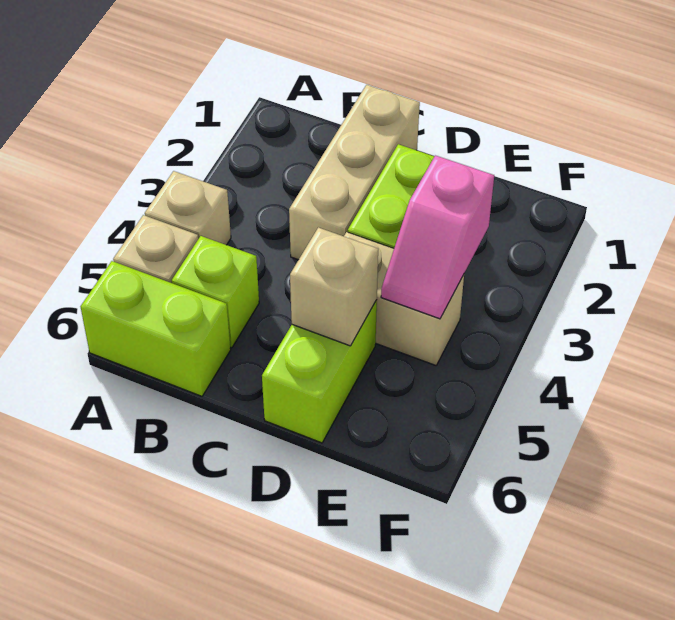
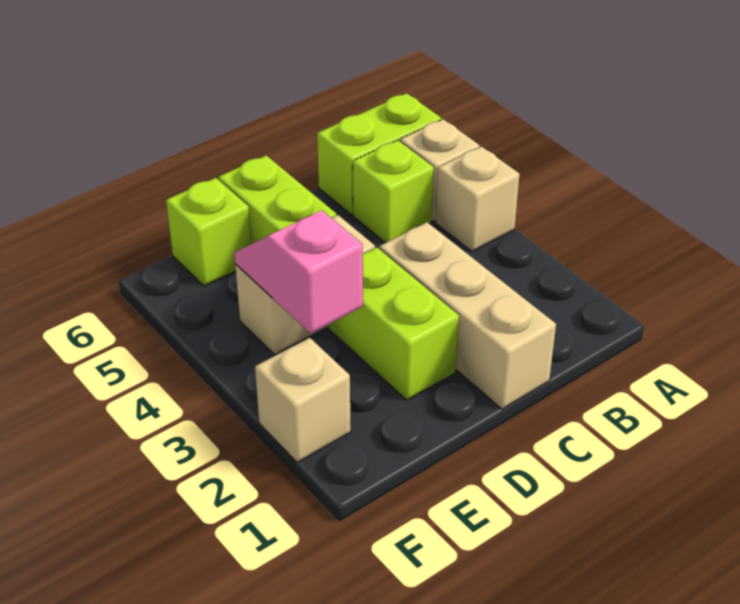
tan brick D5 level 2 -> tan brick F2 level 1
none -> lime brick E6 level 1

